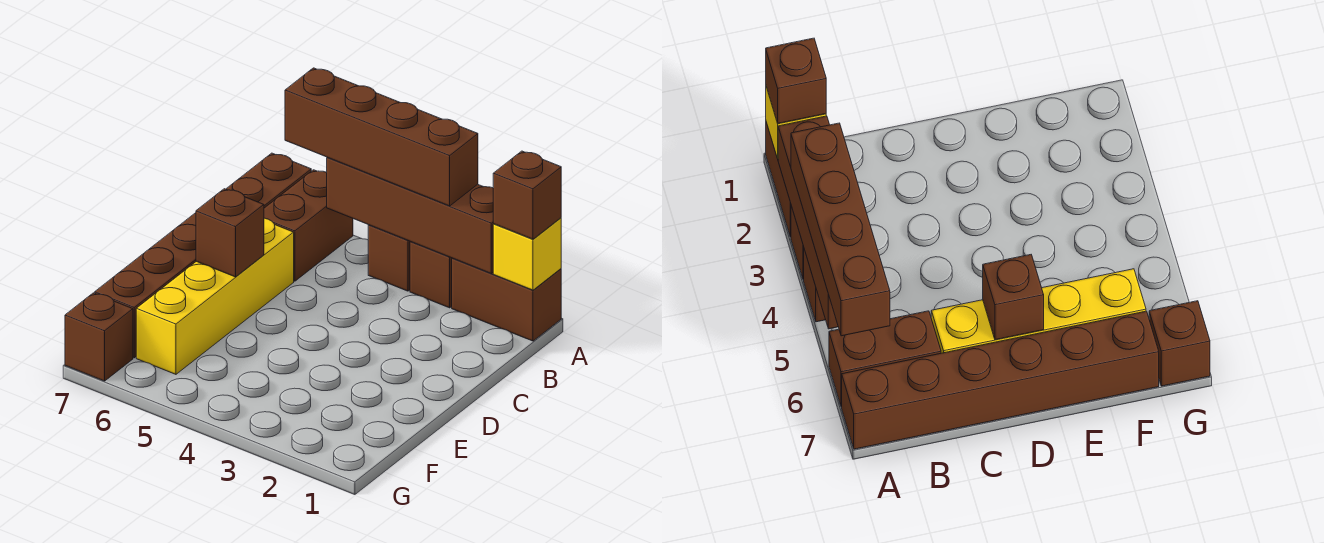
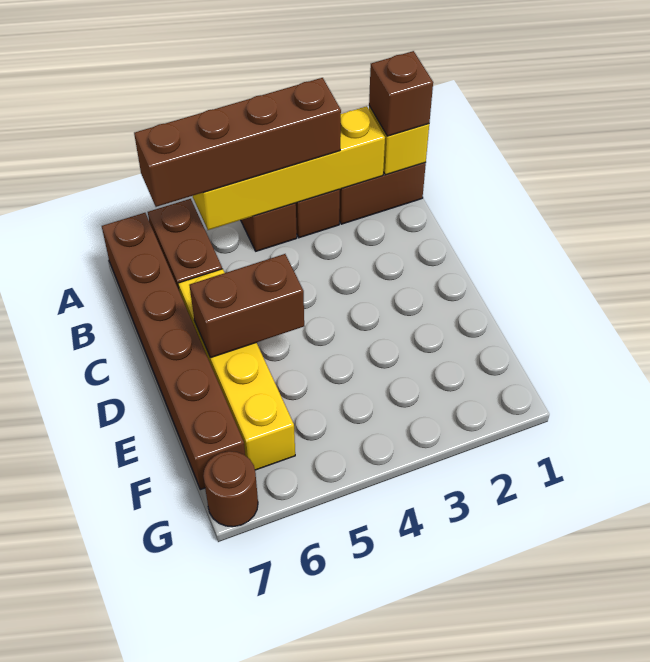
brown brick A2:A5 level 2 -> yellow brick A2:A5 level 2
brown brick D6 level 2 -> brown brick D5:D6 level 2
brown brick G7 level 1 -> brown round brick G7 level 1

